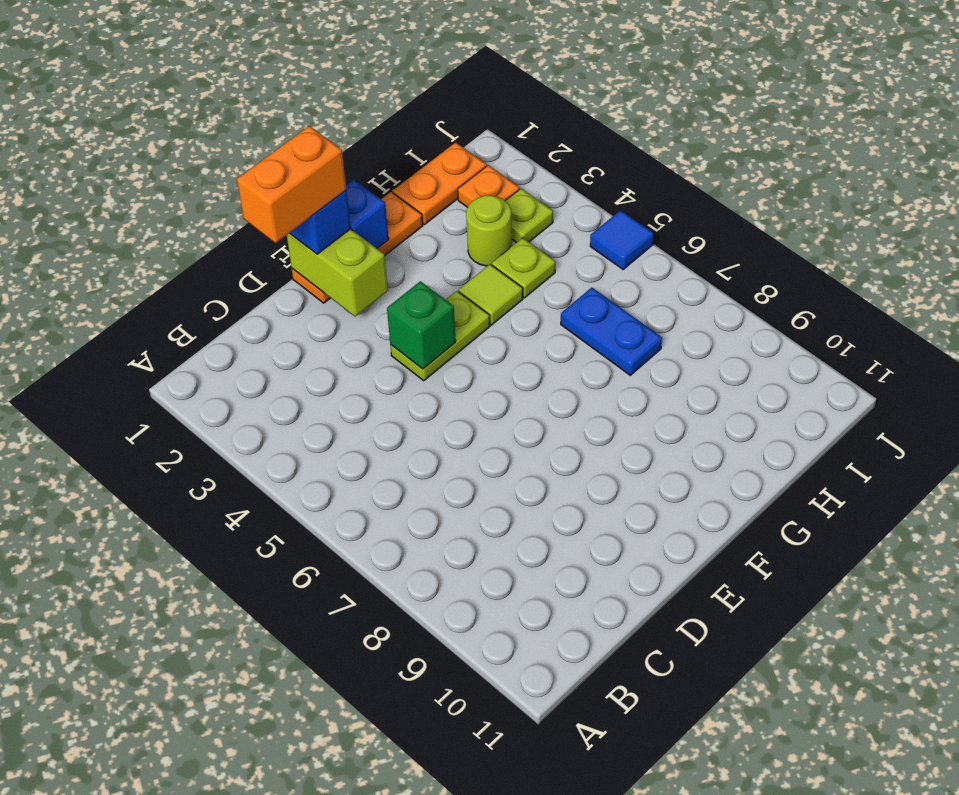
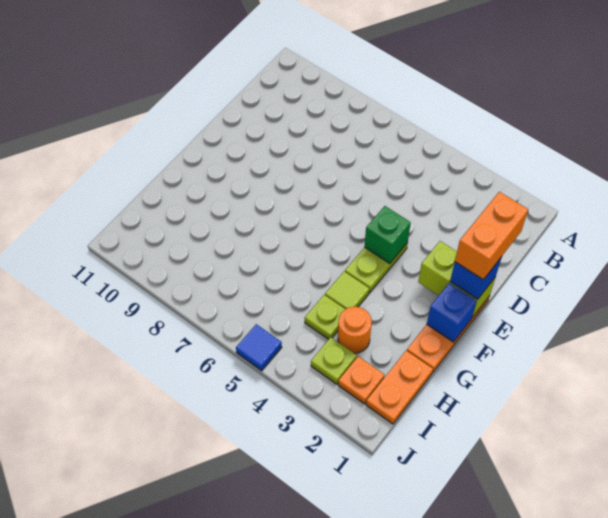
lime round brick H3 level 1 -> orange round brick H3 level 1
blue plate H6:H7 level 1 -> none

